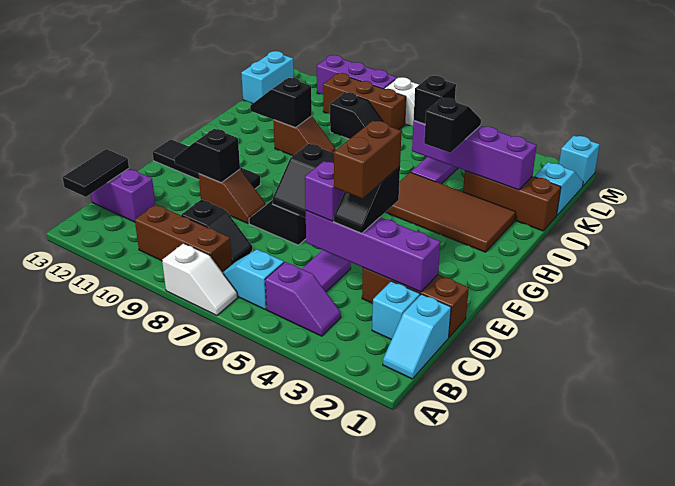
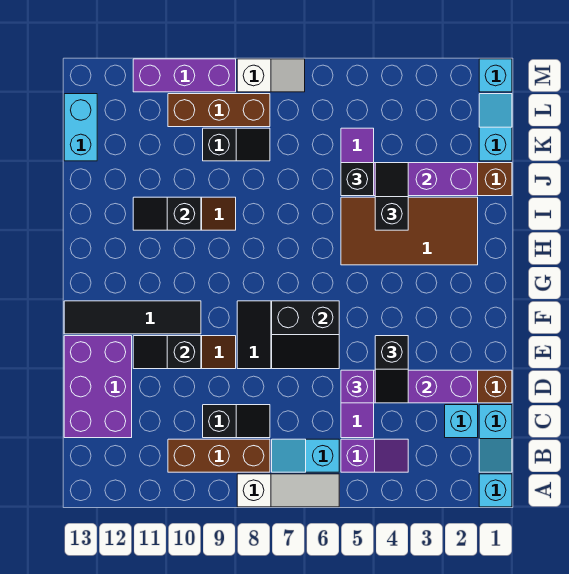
none -> cyan brick A1 level 1
white slope A7:A8 level 1 top 8 -> white slope A6:A8 level 1 top 8
black tile B13:C13 level 2 -> none
purple brick C12:C13 level 1 -> purple brick C12:E13 level 1
brown brick D4:E4 level 4 -> none

